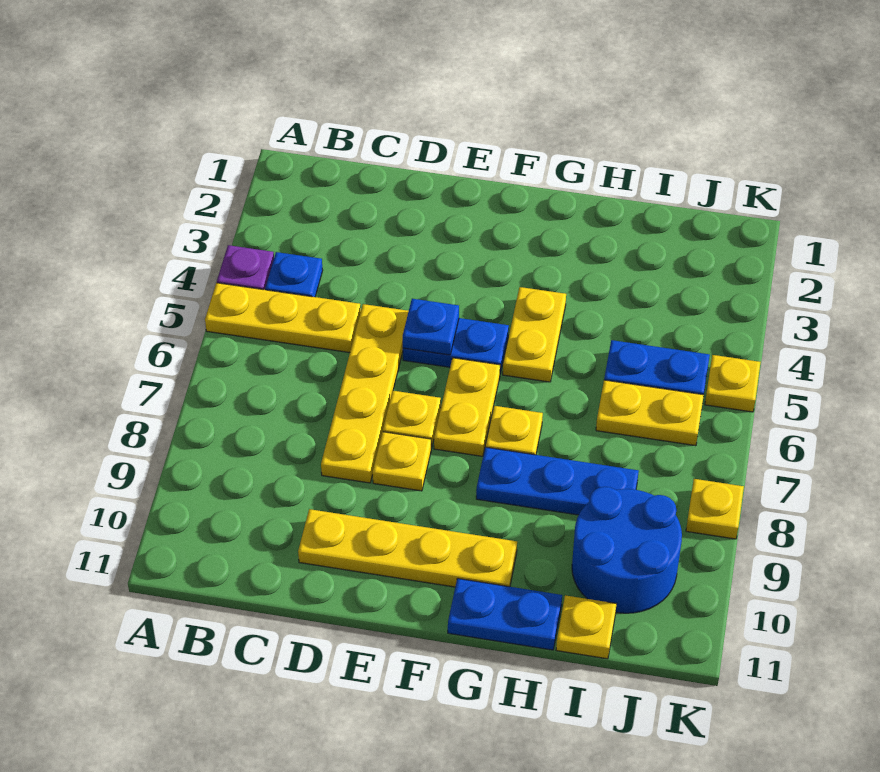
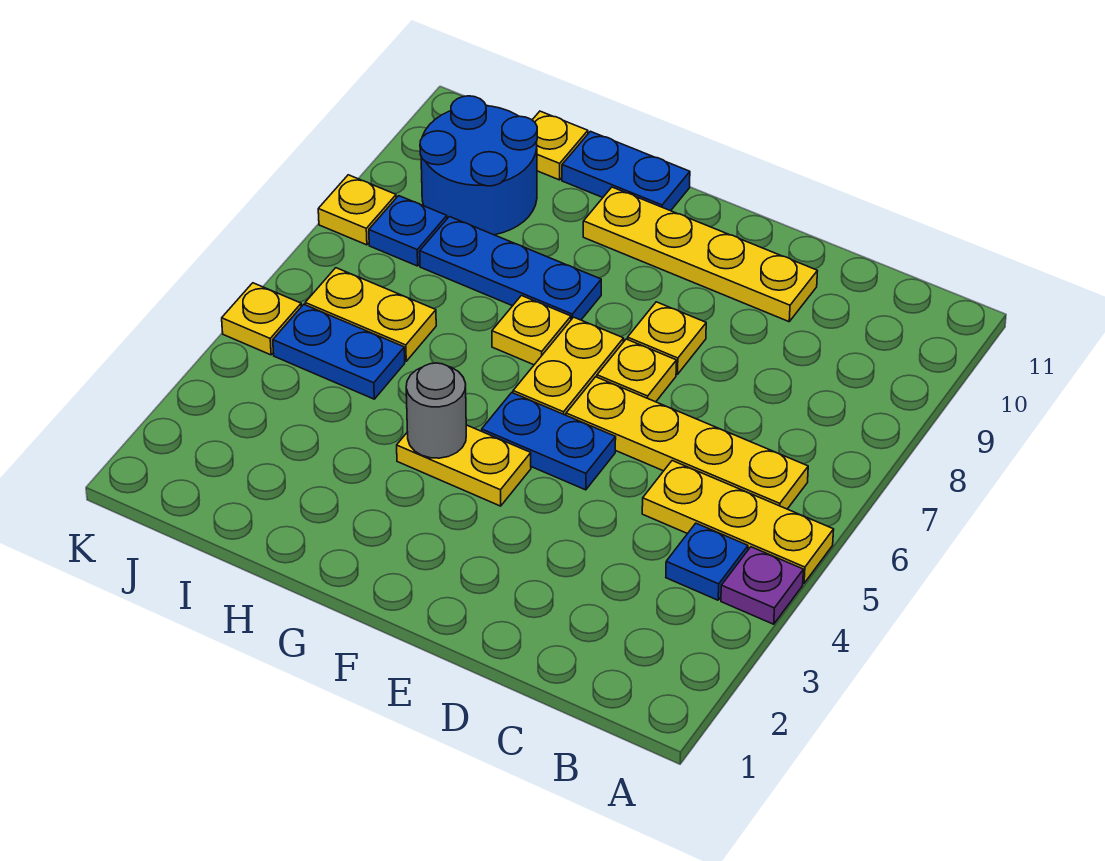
yellow plate D5:D8 level 1 -> yellow plate B6:E6 level 1
blue plate E5 level 2 -> blue plate J8 level 1
yellow plate G4:G5 level 1 -> yellow plate F4:G4 level 1
none -> grey round brick G4 level 2

